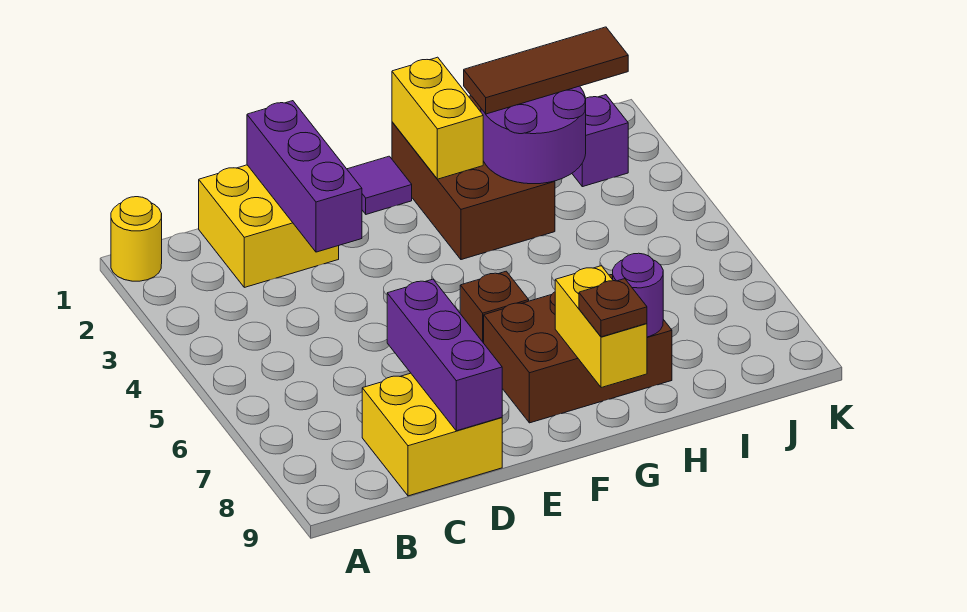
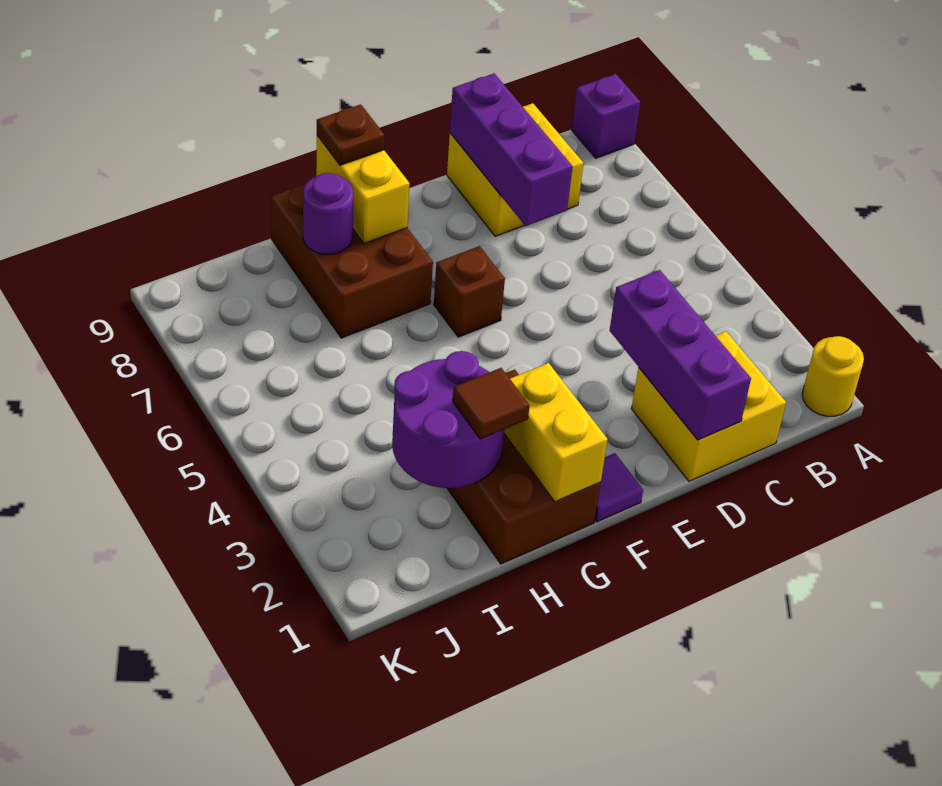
brown brick F7:H8 level 1 -> brown brick G7:H9 level 1
brown tile H2:J2 level 3 -> brown tile H2 level 3
purple brick J2 level 1 -> purple brick A9 level 1

